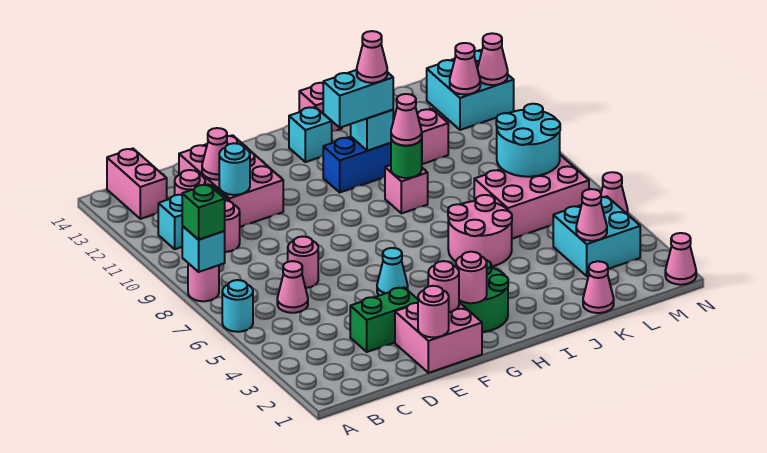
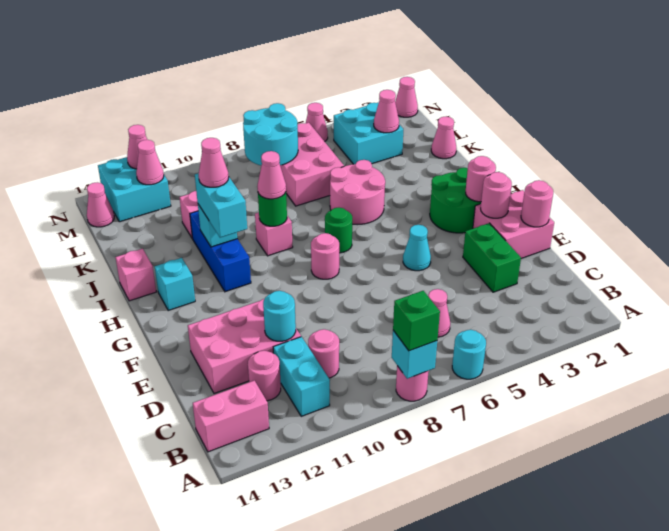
pink round brick D7 level 1 -> pink round brick G8 level 1
pink cone D12 level 2 -> pink cone M14 level 1
none -> green round brick H7 level 1

